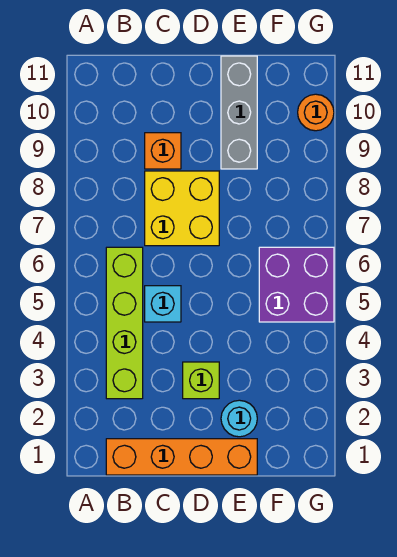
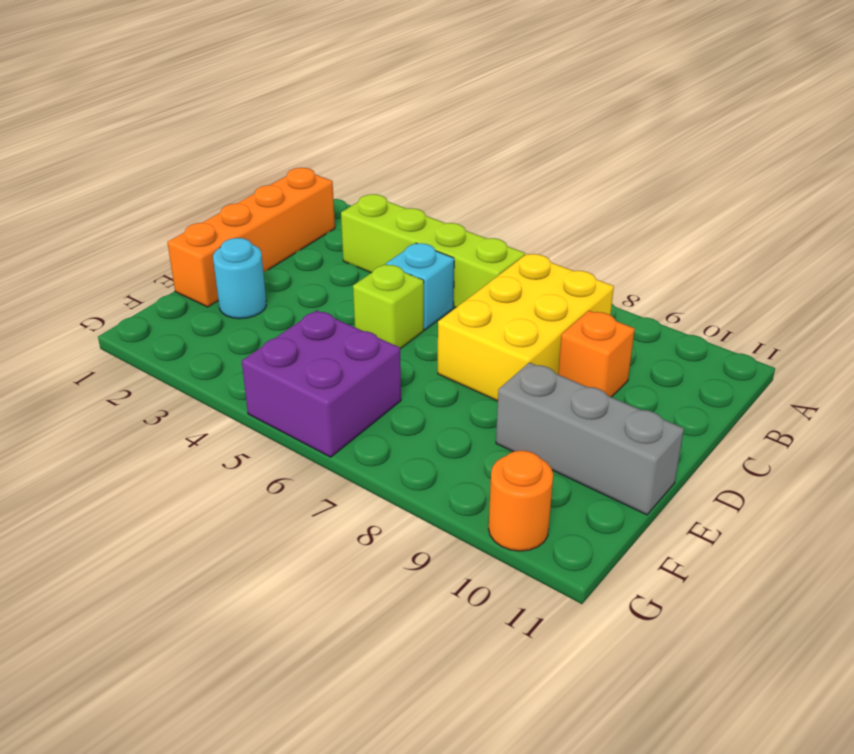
yellow brick C7:D8 level 1 -> yellow brick B7:D8 level 1
lime brick D3 level 1 -> lime brick D5 level 1

